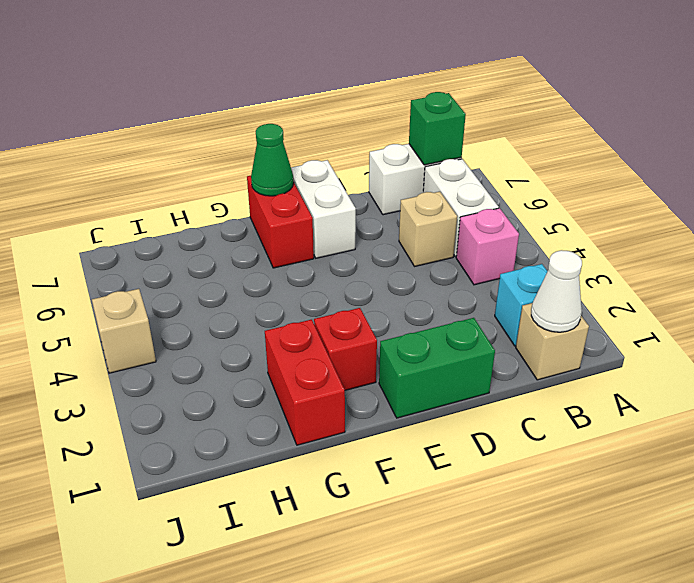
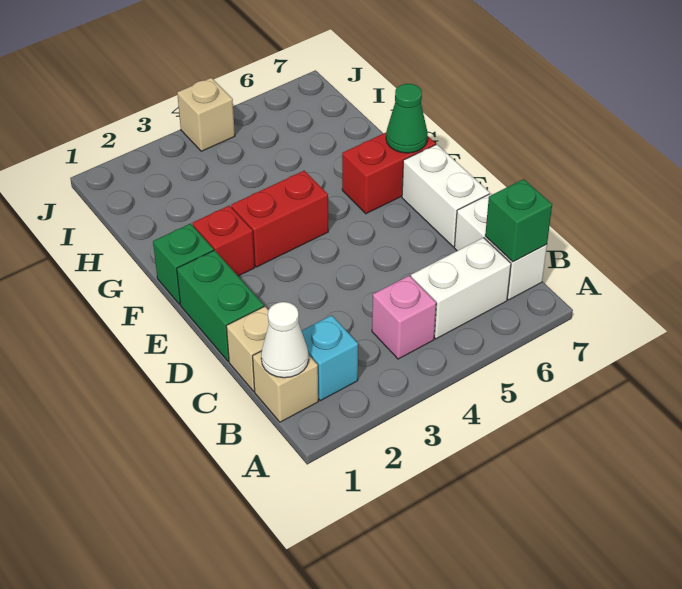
tan brick C5 level 1 -> tan brick C1 level 1
white brick E6:E7 level 1 -> white brick D7:E7 level 1
none -> green brick F1 level 1
red brick G1:G2 level 1 -> red brick F3:F4 level 1

